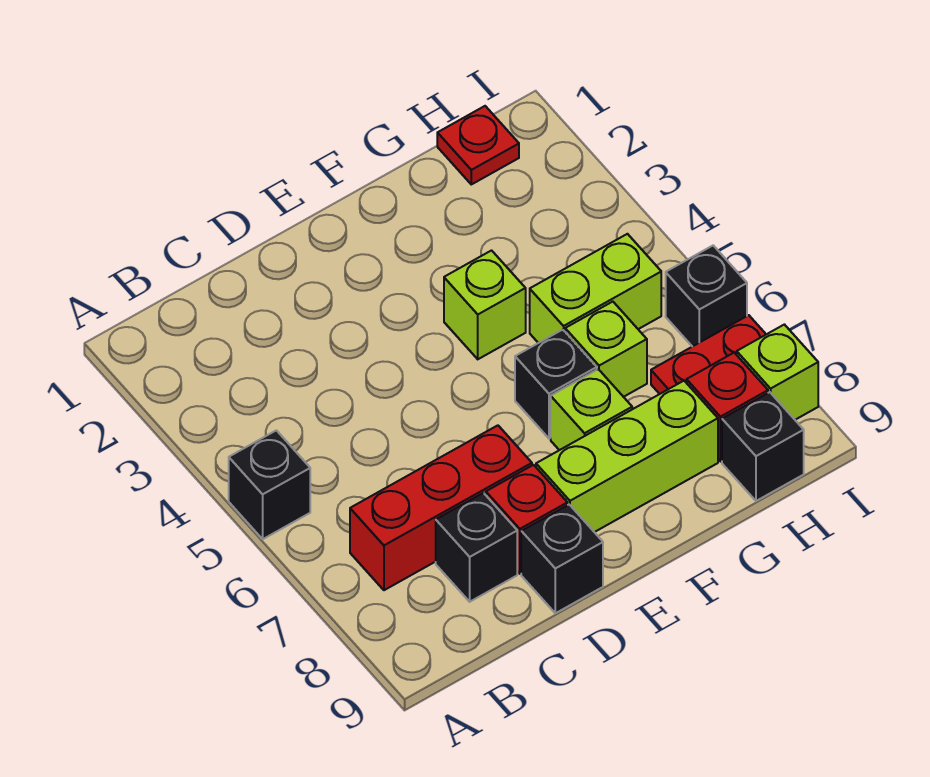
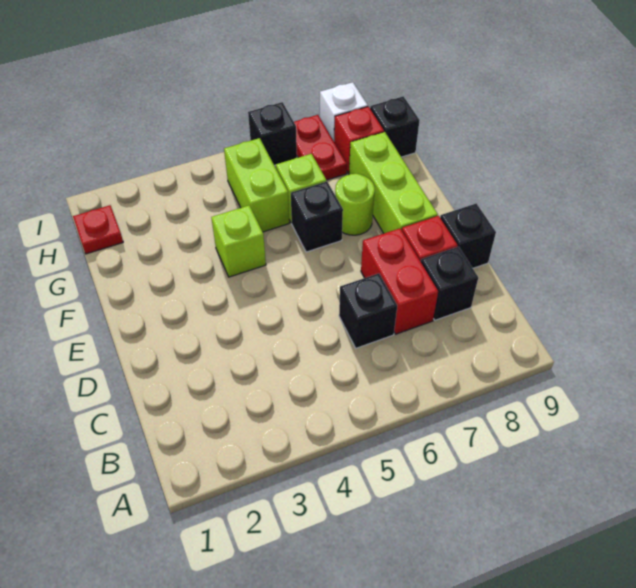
black brick A5 level 1 -> black brick C6 level 1
red brick B7:D7 level 1 -> red brick C7:D7 level 1
lime brick F7 level 1 -> lime round brick F7 level 1
lime brick I8 level 1 -> white brick I8 level 1

